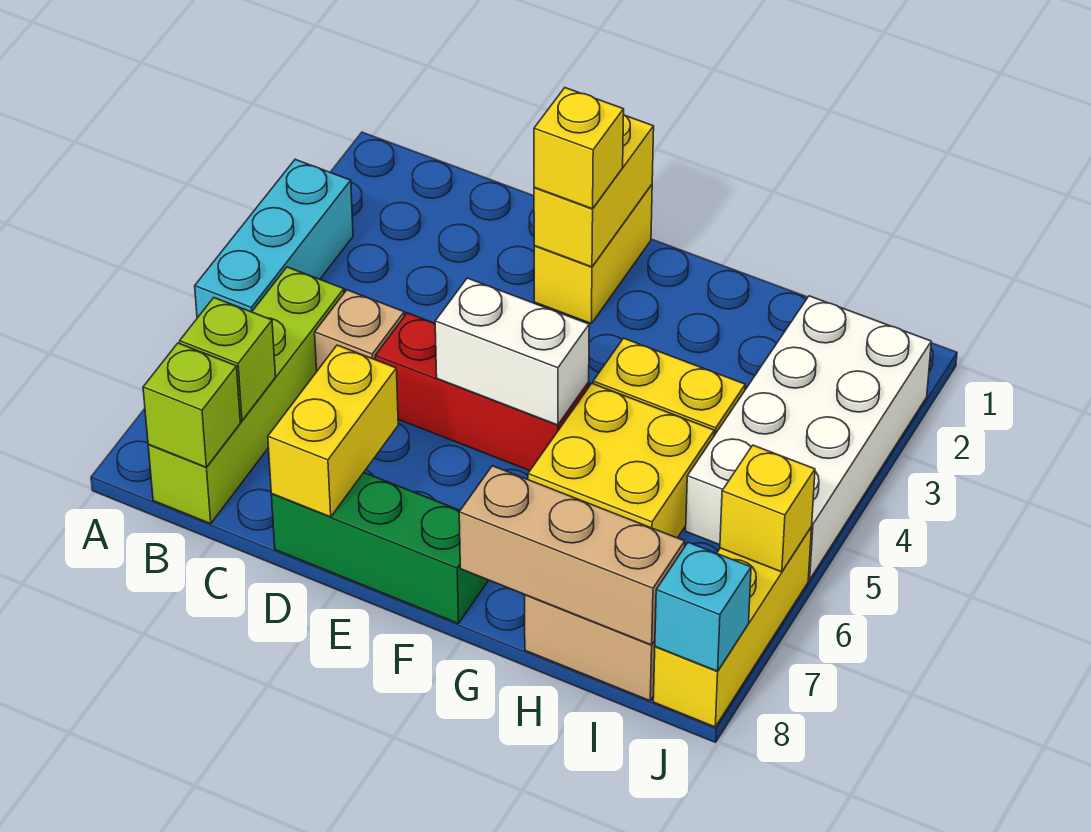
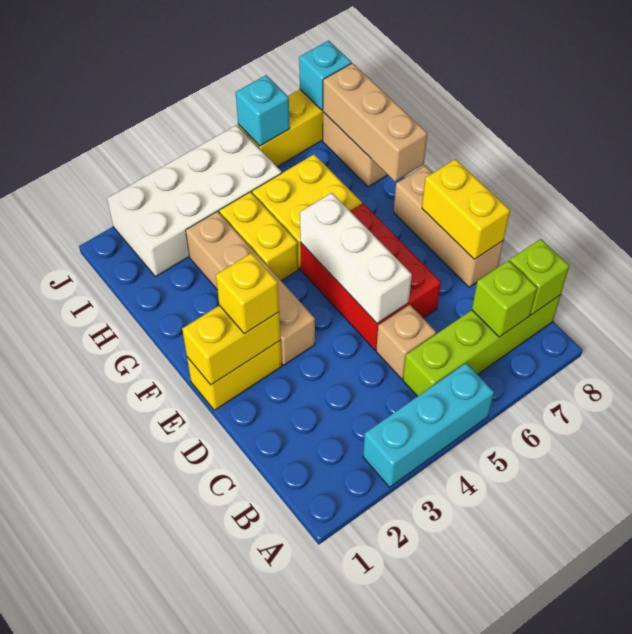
red brick D5:F5 level 1 -> red brick D5:F6 level 1
yellow brick D7:D8 level 2 -> yellow brick D8:E8 level 2
green brick D8:F8 level 1 -> tan brick D8:F8 level 1
none -> tan brick E3:H3 level 1
white brick E5:F5 level 2 -> white brick D5:F5 level 2
yellow brick J6 level 2 -> cyan brick J6 level 2

